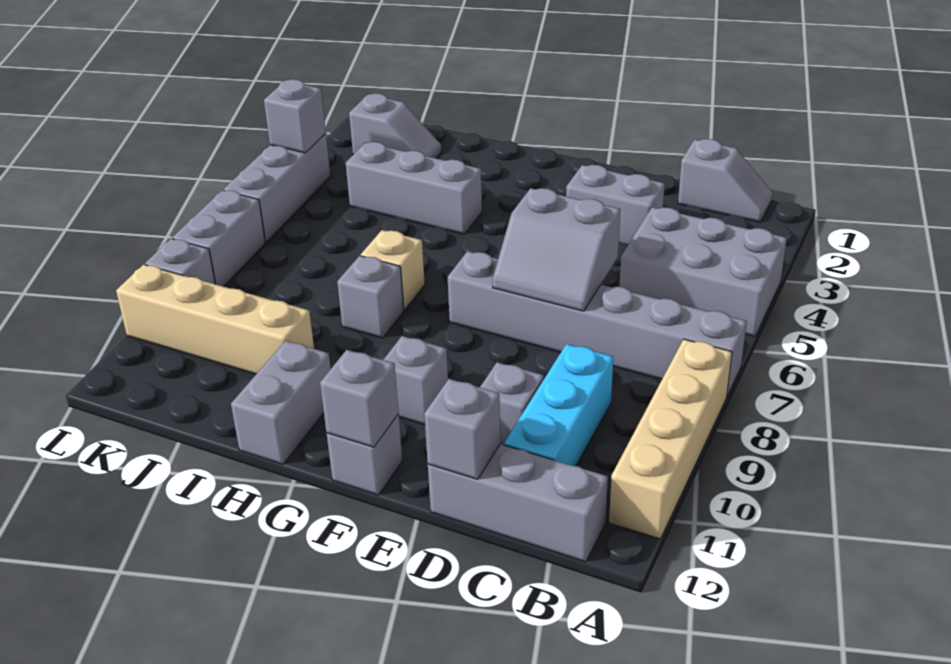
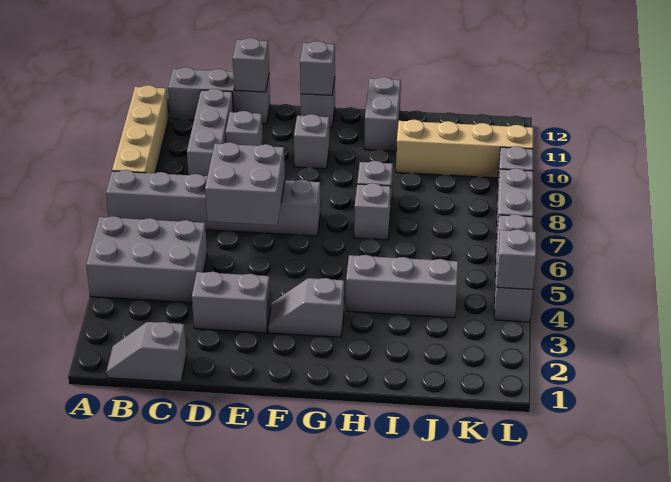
cyan brick C9:C11 level 1 -> grey brick C9:C11 level 1
grey slope D6:E7 level 2 top 6 -> grey brick D6:E7 level 2
tan brick H7 level 1 -> grey brick H7 level 1
grey slope J2:K2 level 1 top K -> grey slope F3:G3 level 1 top G

